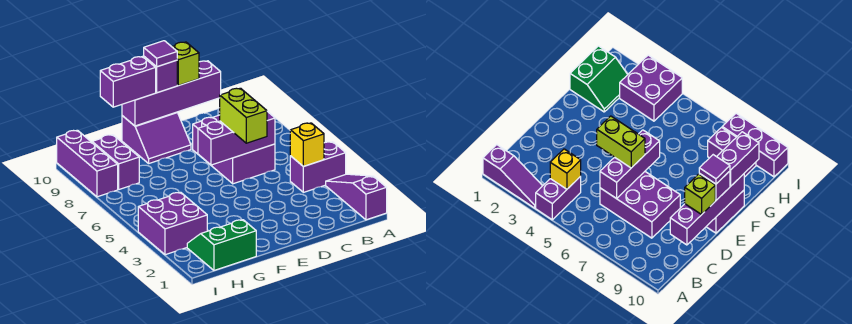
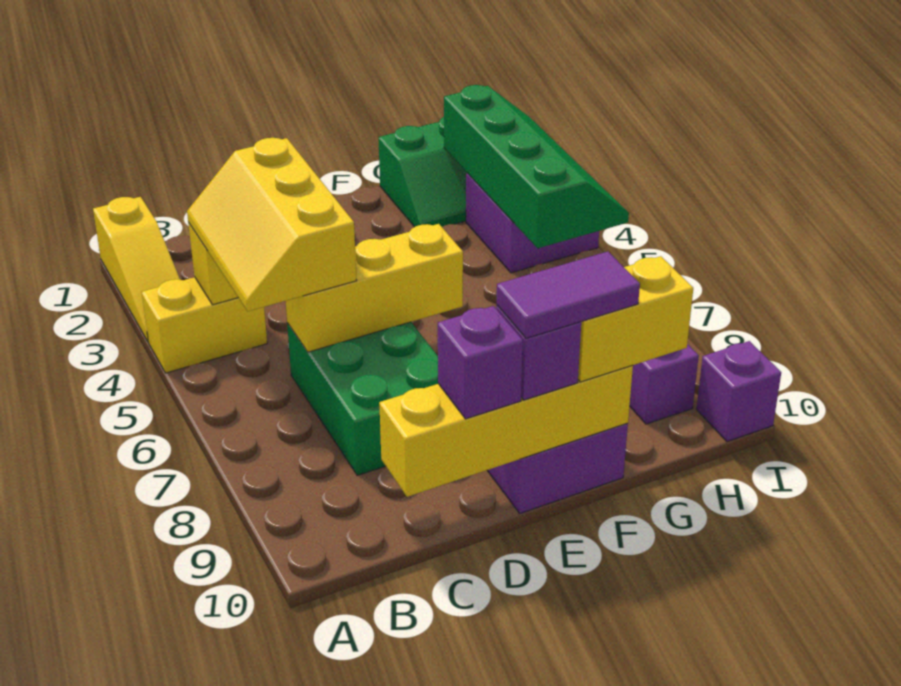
purple slope A1:A3 level 1 top 1 -> yellow slope A1:A3 level 1 top 1
purple brick A4:B4 level 1 -> yellow brick A4:B4 level 1
none -> yellow slope B4:C6 level 3 top C
purple brick C6:D8 level 1 -> green brick C6:D8 level 1
purple brick C6:E6 level 2 -> yellow brick C6:E6 level 2
purple brick C10:F10 level 2 -> yellow brick C10:F10 level 2
lime brick D5:D6 level 3 -> none
lime brick D10 level 3 -> purple brick D10 level 3
purple tile E10 level 4 -> purple tile E10:F10 level 4
purple brick F10:G10 level 3 -> yellow brick F10:G10 level 3
none -> green slope H2:I5 level 2 top H
purple brick I8:I10 level 1 -> purple brick I10 level 1

